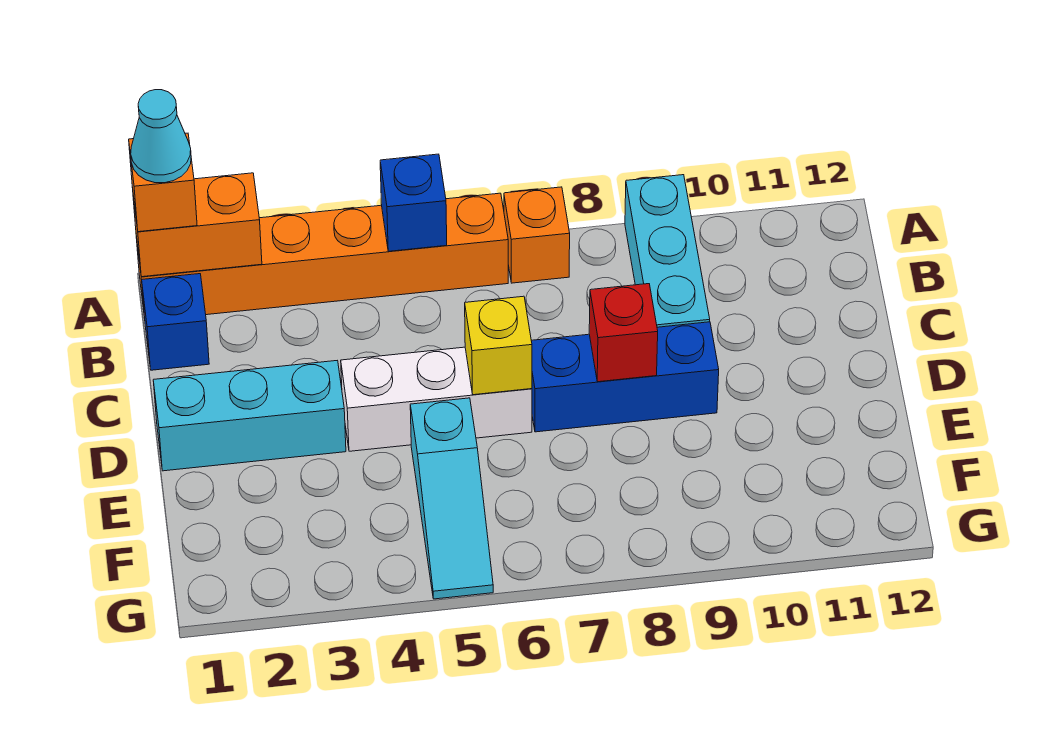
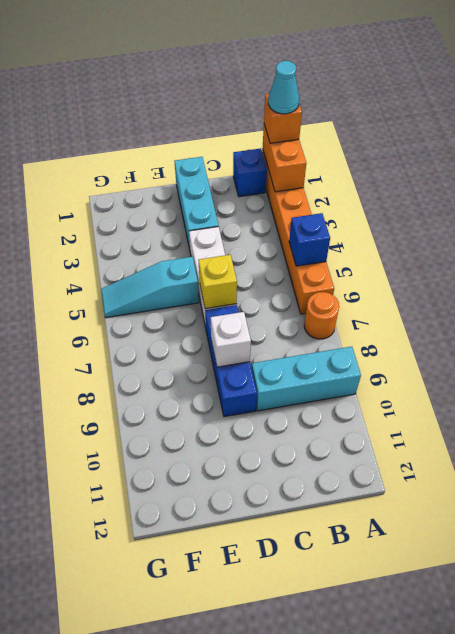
orange brick A7 level 1 -> orange round brick A7 level 1
red brick D8 level 2 -> white brick D8 level 2

